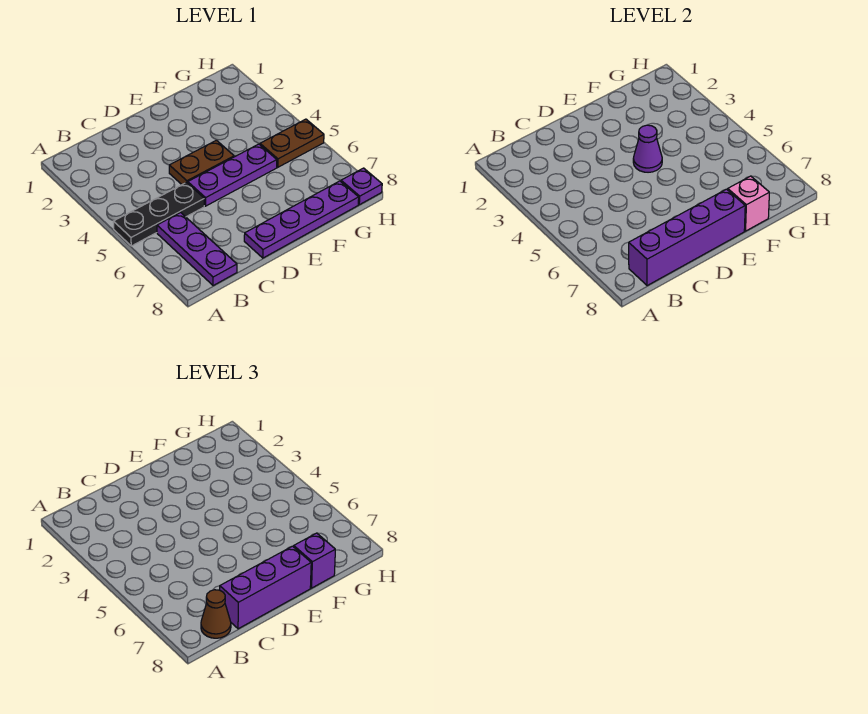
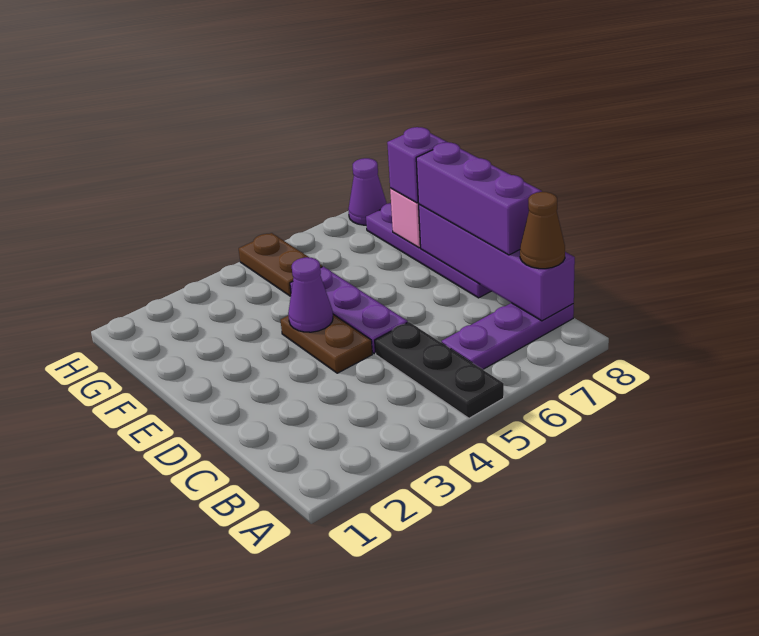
purple plate H8 level 1 -> purple cone H8 level 1

